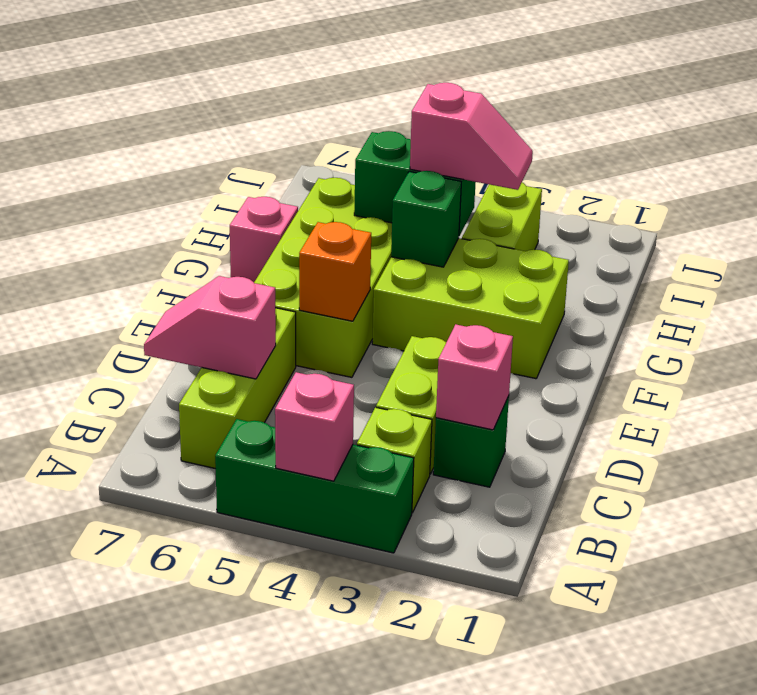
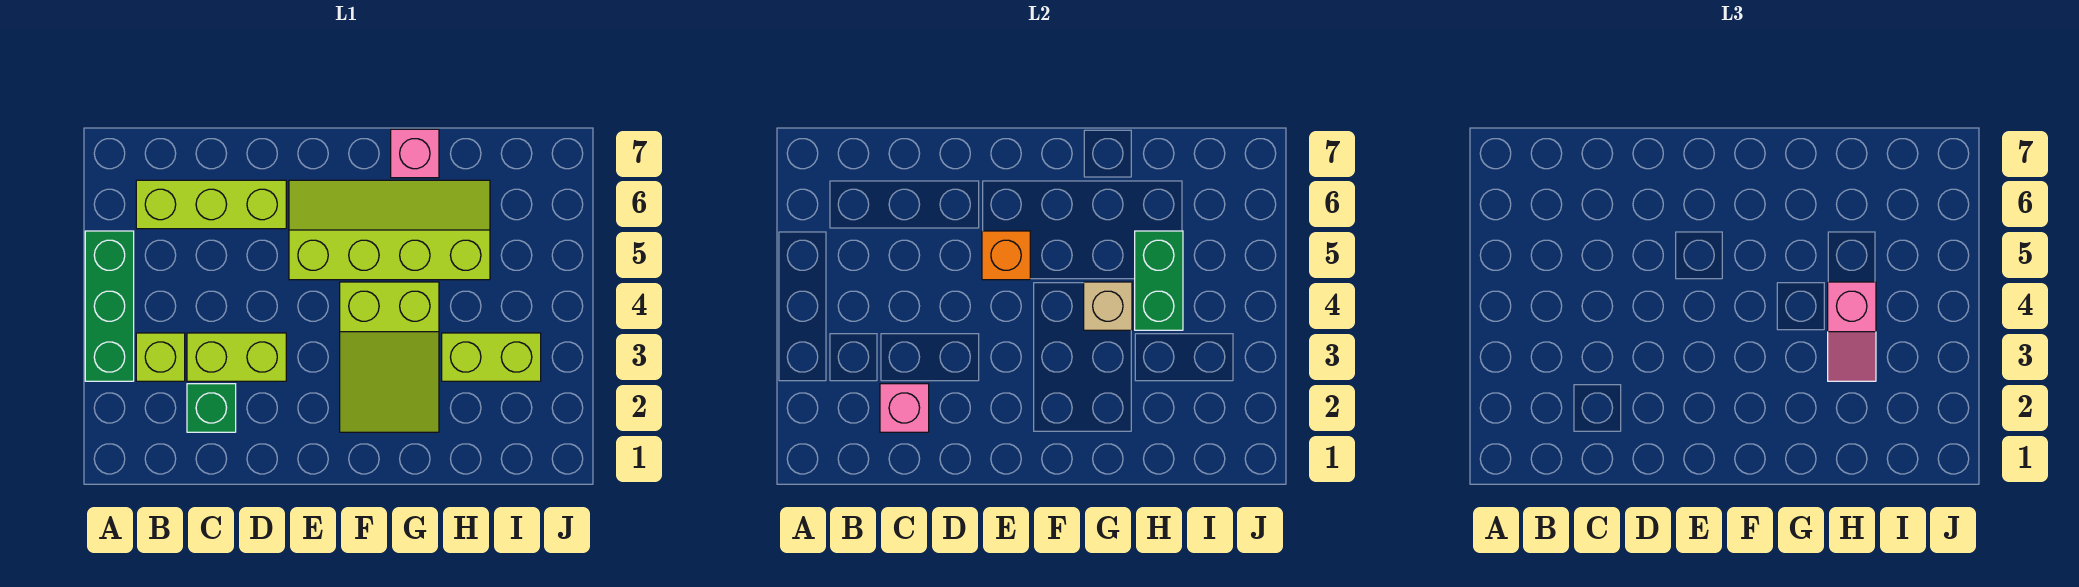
pink brick A4 level 2 -> none
pink slope C6:C7 level 2 top 6 -> none
lime brick E5:H6 level 1 -> lime slope E5:H6 level 1 top 5
lime brick F2:G4 level 1 -> lime slope F2:G4 level 1 top 4
green brick G4 level 2 -> tan brick G4 level 2

